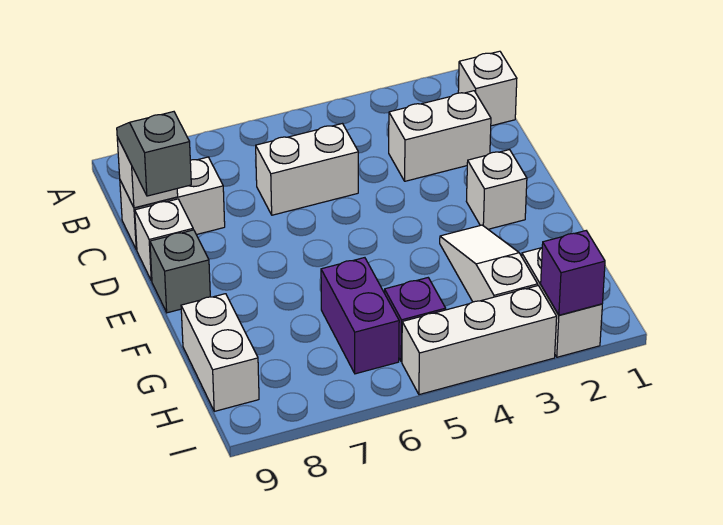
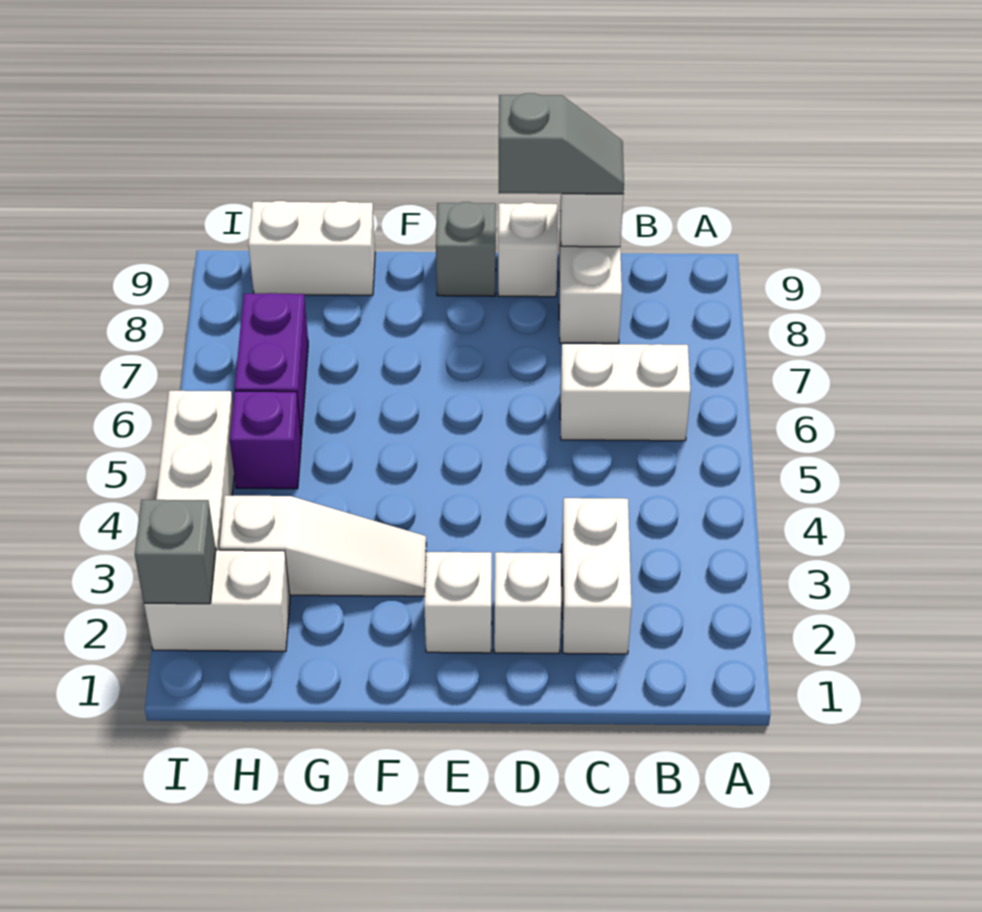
white brick B1 level 1 -> white brick D2 level 1
white brick C5:C6 level 1 -> white brick B6:C6 level 1
purple brick G6:H6 level 1 -> purple brick H6:H7 level 1
purple brick I2 level 2 -> grey brick I2 level 2

